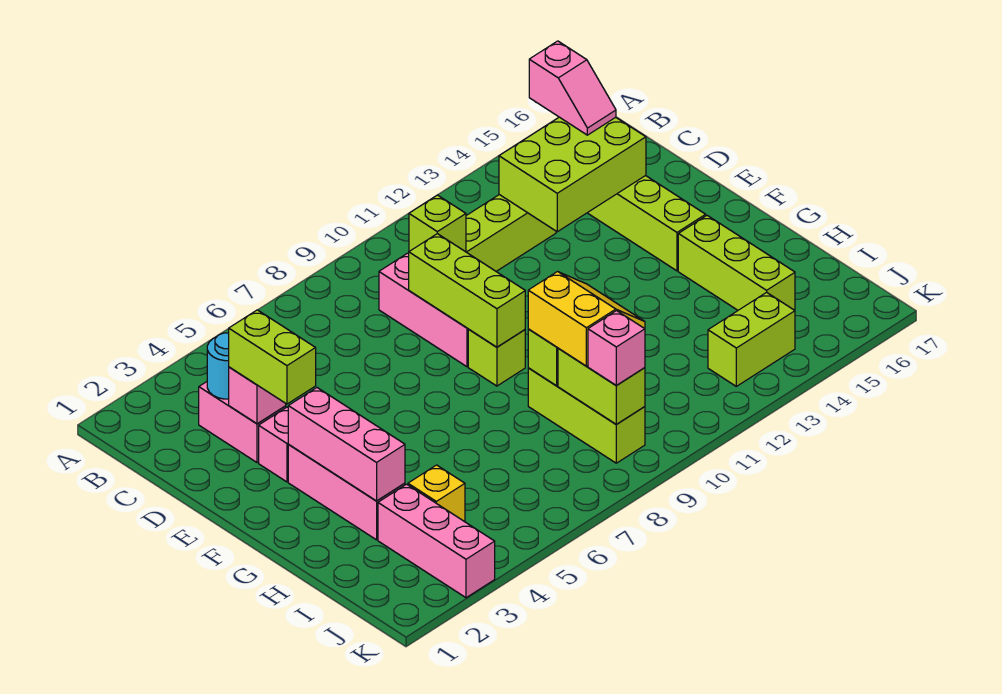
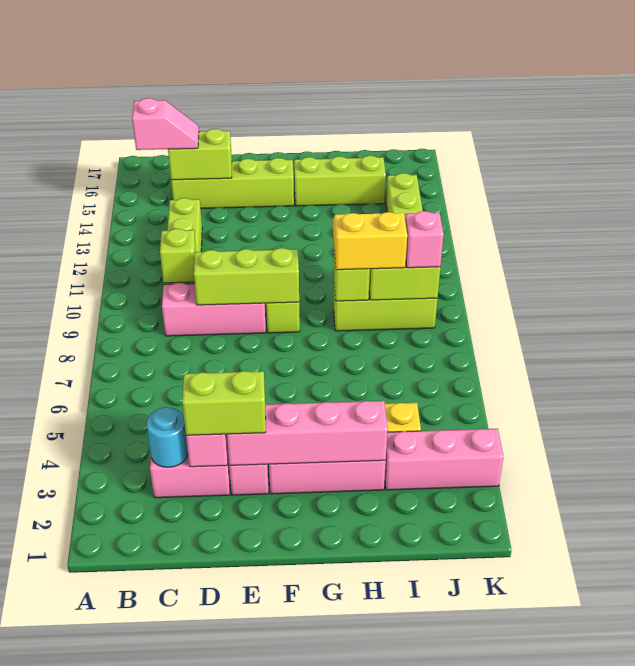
lime brick C13:D15 level 2 -> lime brick C15:D15 level 2
pink brick F3:H3 level 2 -> pink brick E3:H3 level 2

